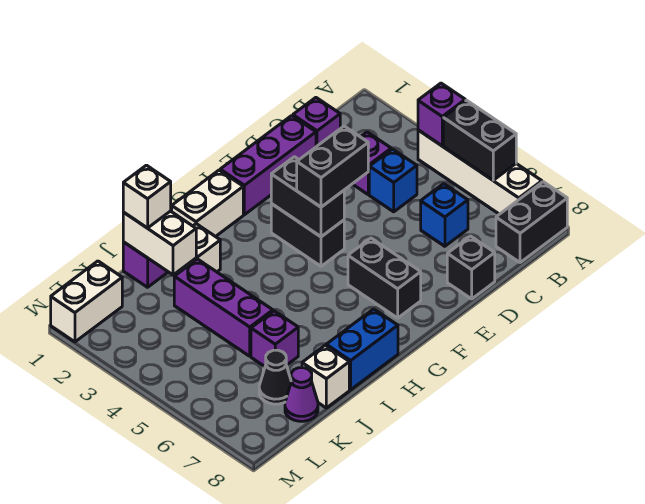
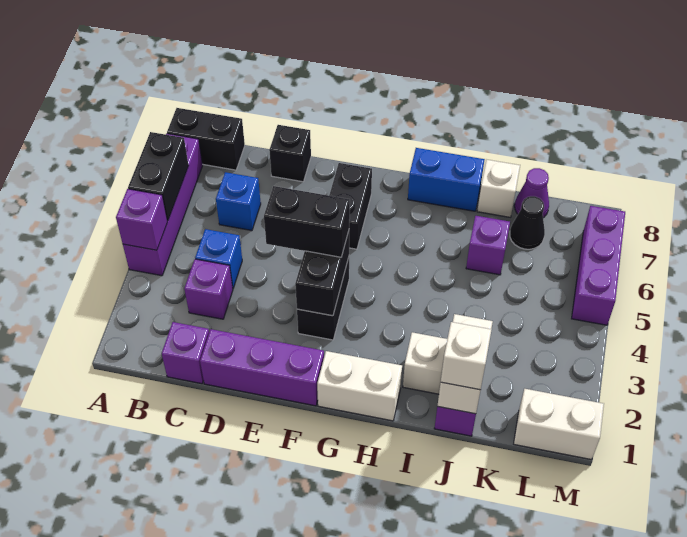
white brick A4:A7 level 1 -> purple brick A4:A7 level 1
purple brick J3:J5 level 1 -> purple brick M5:M7 level 1

